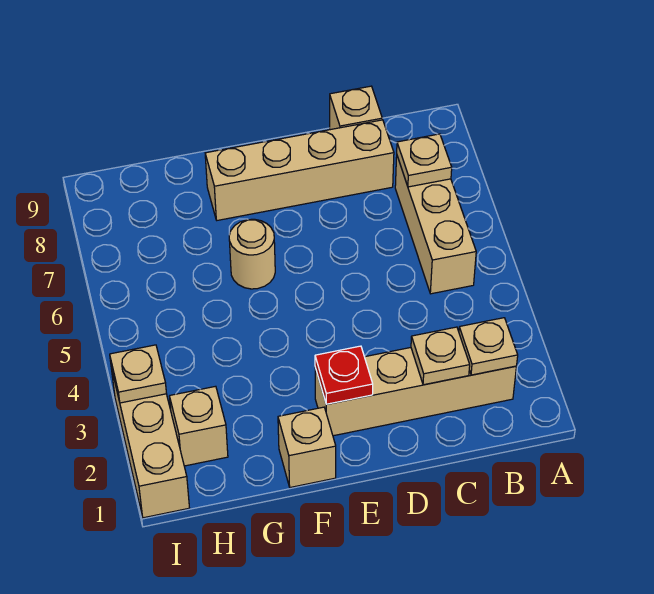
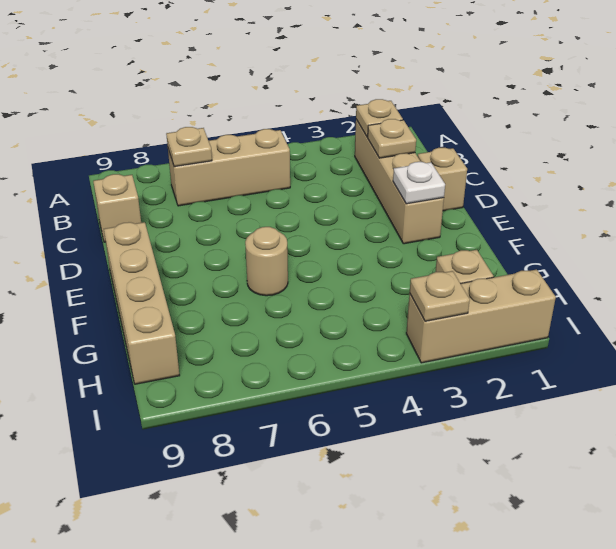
tan brick C8:F8 level 1 -> tan brick E9:H9 level 1
red plate E2 level 2 -> white plate E2 level 2
tan brick F1 level 1 -> tan brick D1 level 1

